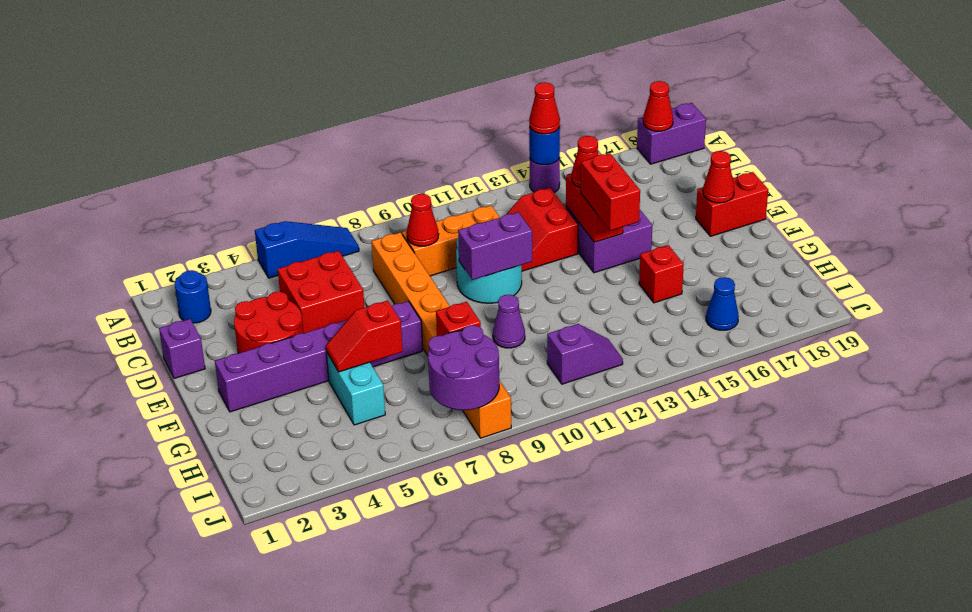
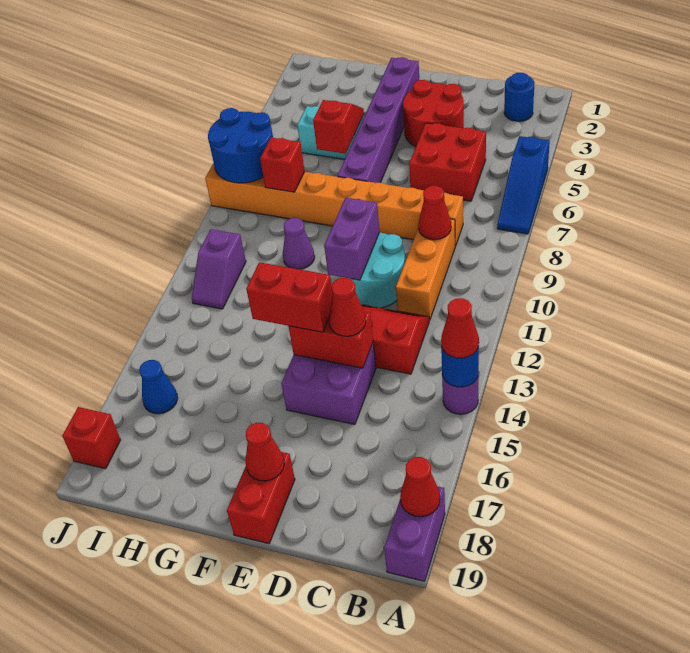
purple brick D1 level 1 -> none
red brick G15 level 1 -> red brick J18 level 1
purple round brick I7:J8 level 2 -> blue round brick I7:J8 level 2

